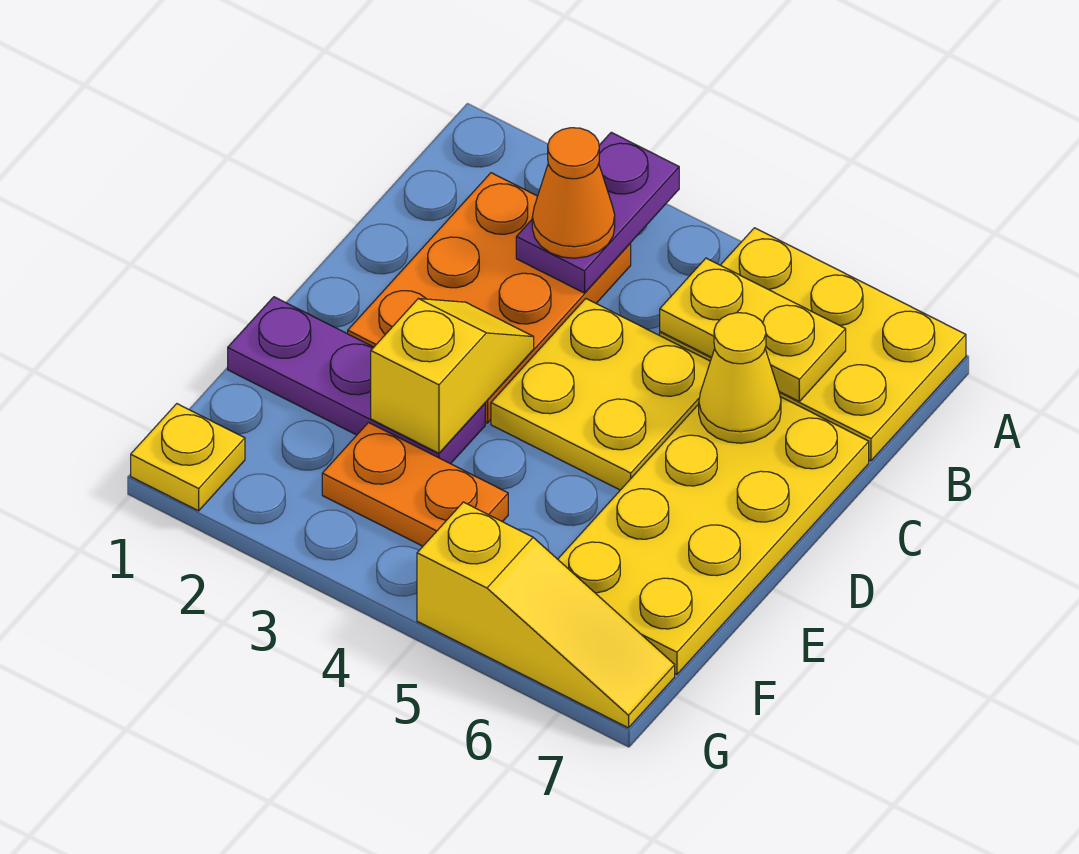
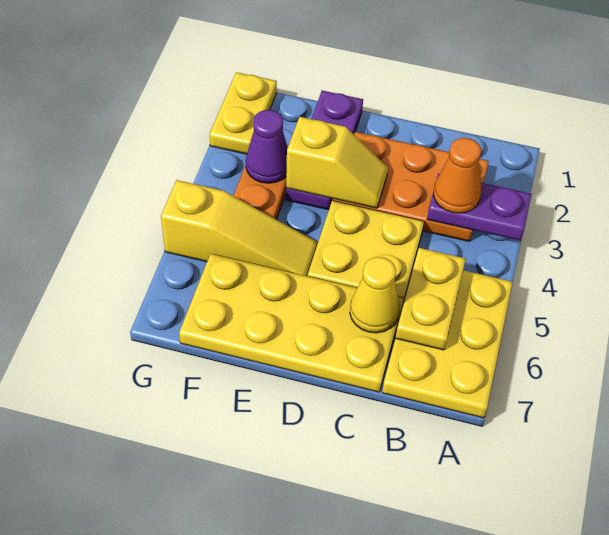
none -> purple cone F3 level 2
yellow plate G1 level 1 -> yellow plate G1:G2 level 1
yellow slope G5:G7 level 1 top 5 -> yellow slope E5:G5 level 1 top G

